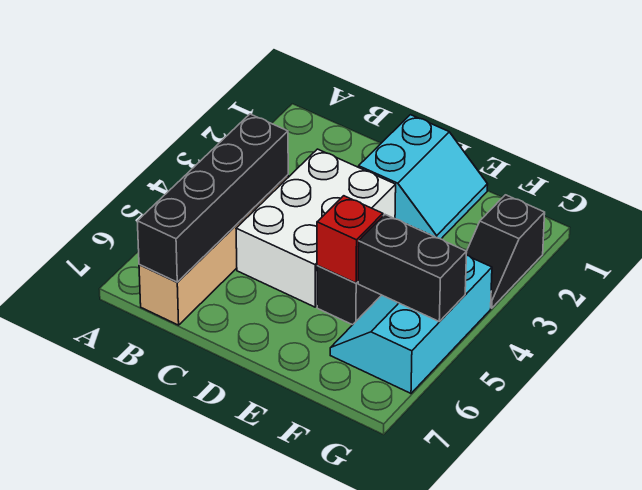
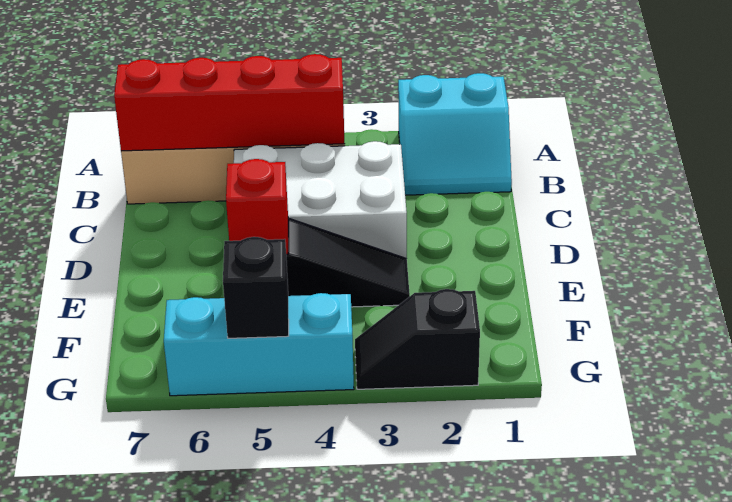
black brick B4:B7 level 2 -> red brick B4:B7 level 2
cyan slope D1:E2 level 1 top D -> cyan slope A1:B2 level 1 top A
black brick F5:G5 level 2 -> black brick G5 level 2

